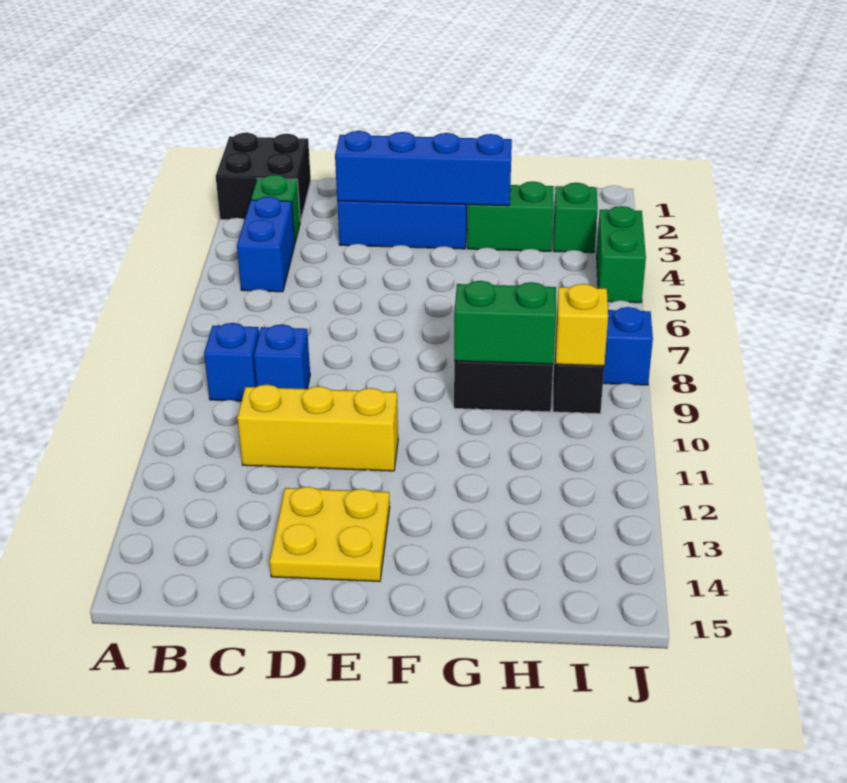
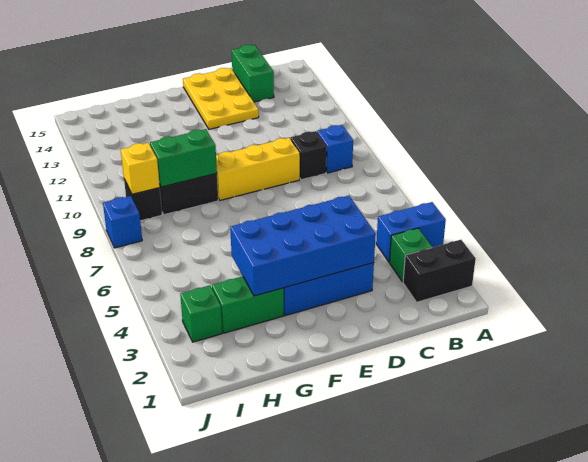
black brick A1:B2 level 1 -> black brick A2:B2 level 1
blue brick B4:B5 level 1 -> blue brick A4:B4 level 1
blue brick C9 level 1 -> black brick C9 level 1
yellow brick C11:E11 level 1 -> yellow brick D9:F9 level 1
blue brick D3:G3 level 2 -> blue brick D3:G4 level 2
yellow plate D13:E14 level 1 -> yellow plate D13:E15 level 1
green brick J4:J5 level 1 -> green brick C14:C15 level 1

